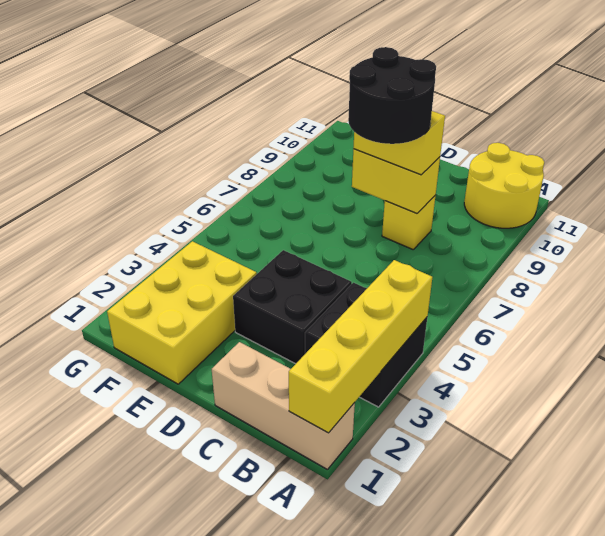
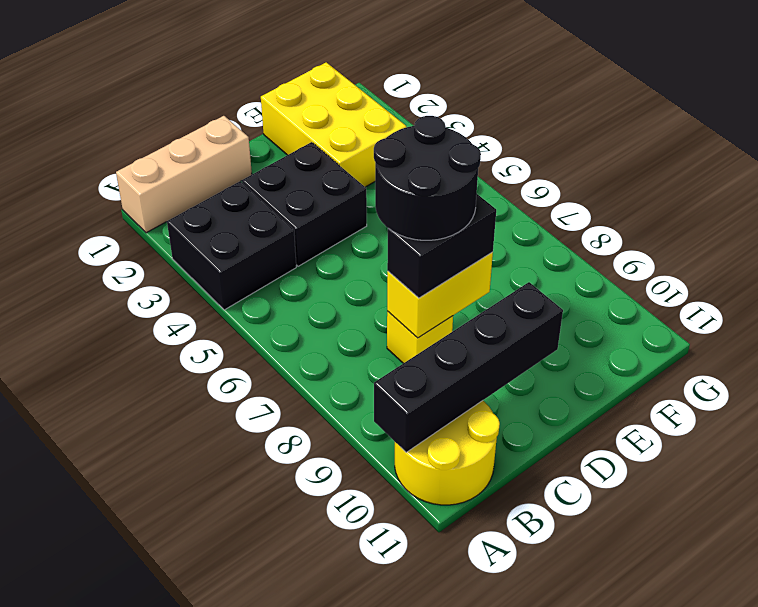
yellow brick A1:A4 level 2 -> none
none -> black brick A10:D10 level 2
yellow brick C8:D8 level 3 -> black brick C8:D8 level 3

